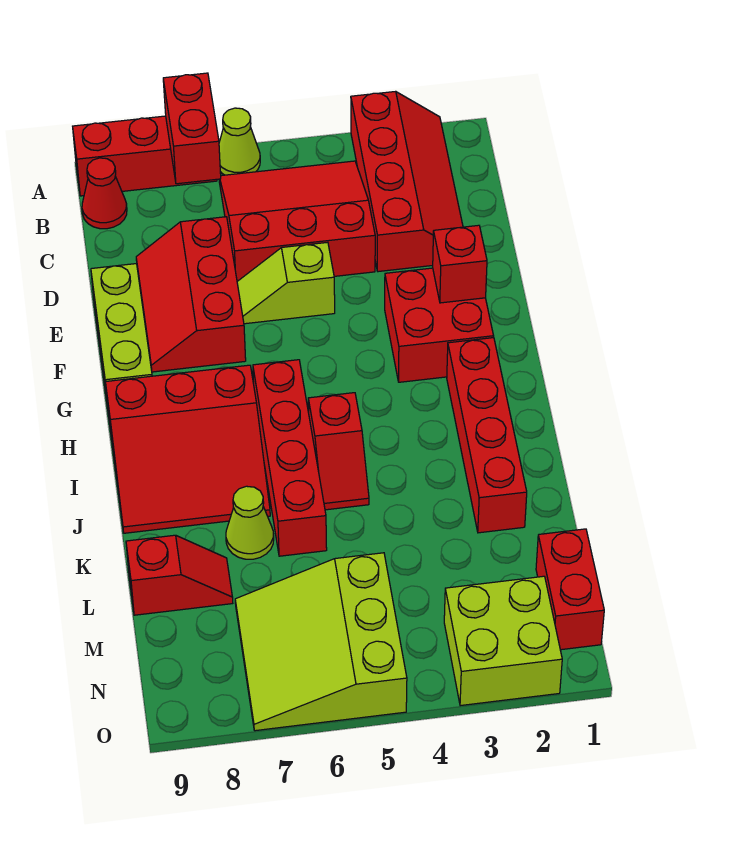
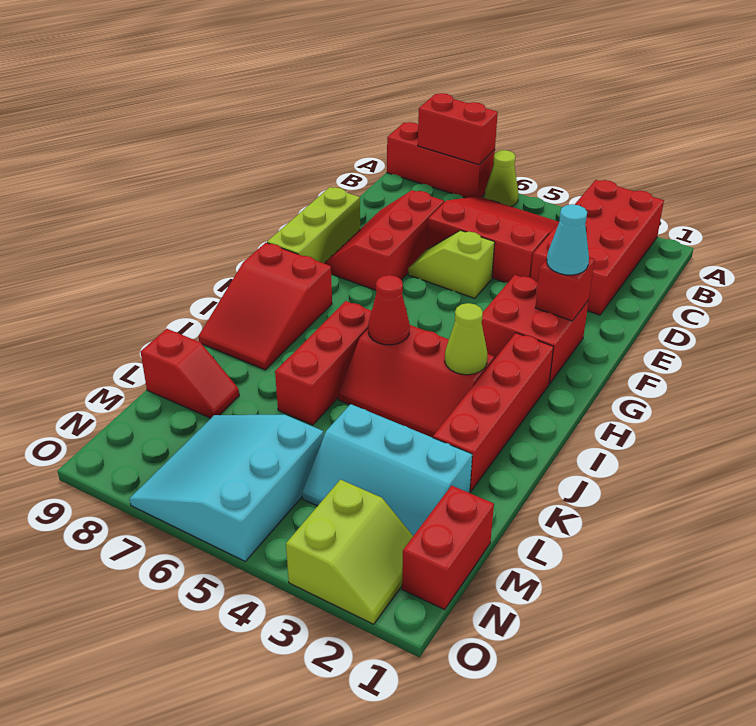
red slope A2:D3 level 1 top 3 -> red brick A2:D3 level 1
red brick A7:B7 level 2 -> red brick A7:A8 level 2
red cone B9 level 1 -> red cone I5 level 2
none -> cyan cone F2 level 3
red brick H6:K6 level 1 -> red brick I6:K6 level 1
red slope H7:J9 level 1 top H -> red slope H8:J9 level 1 top H
red slope I5:J5 level 1 top I -> red slope I3:J5 level 1 top I
lime cone K7 level 1 -> lime cone I3 level 2
none -> cyan slope L2:M4 level 1 top L
lime slope M5:O7 level 1 top 5 -> cyan slope M5:O7 level 1 top 5
lime brick N2:O3 level 1 -> lime slope N2:O3 level 1 top 3

